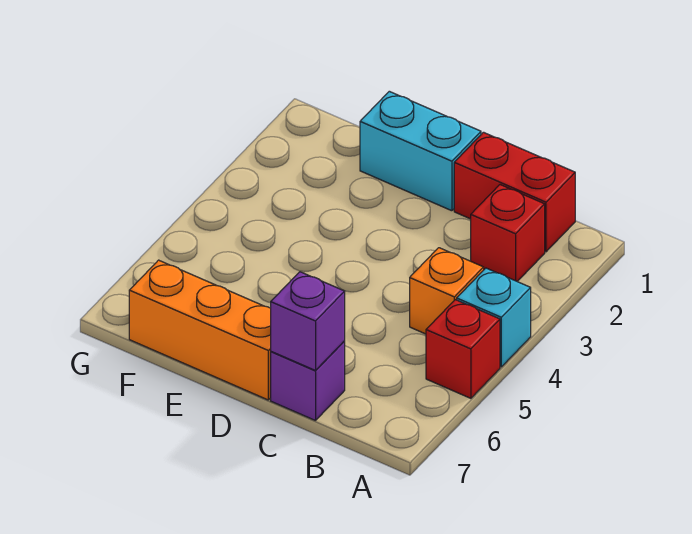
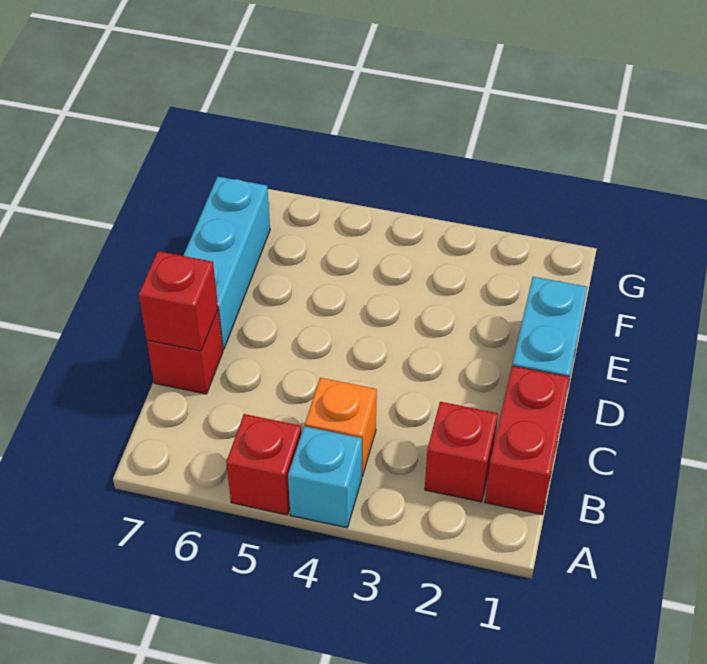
purple brick C7 level 1 -> red brick C7 level 1
purple brick C7 level 2 -> red brick C7 level 2
orange brick D7:F7 level 1 -> cyan brick D7:F7 level 1

